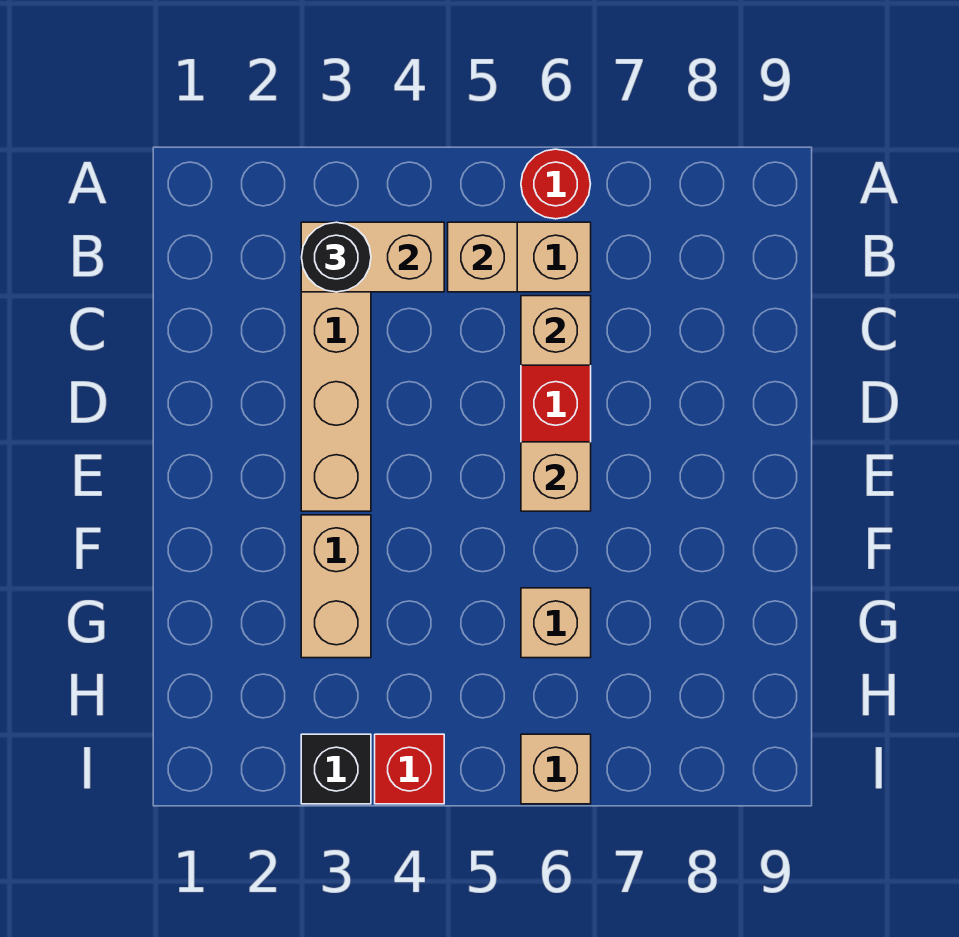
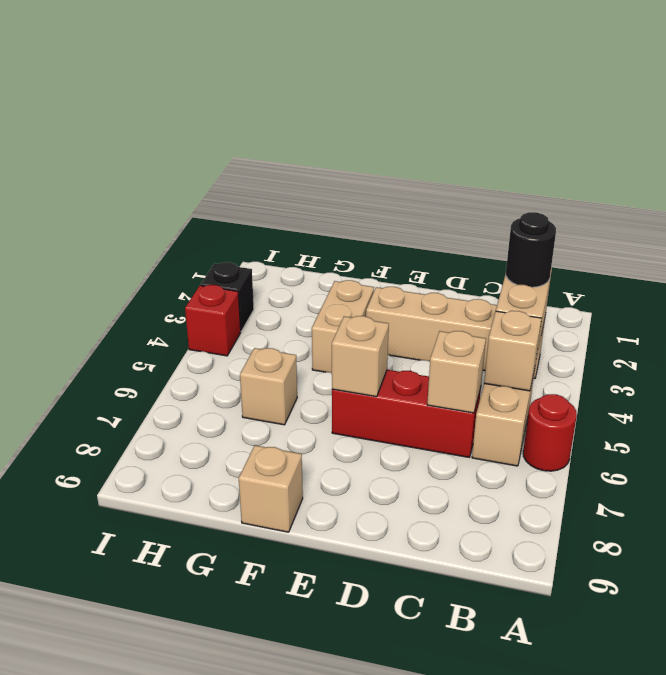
tan brick F3:G3 level 1 -> tan brick F3:F4 level 1
tan brick I6 level 1 -> tan brick F9 level 1

